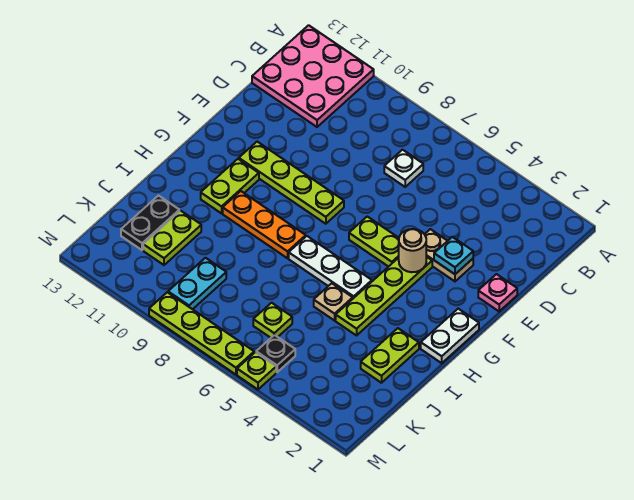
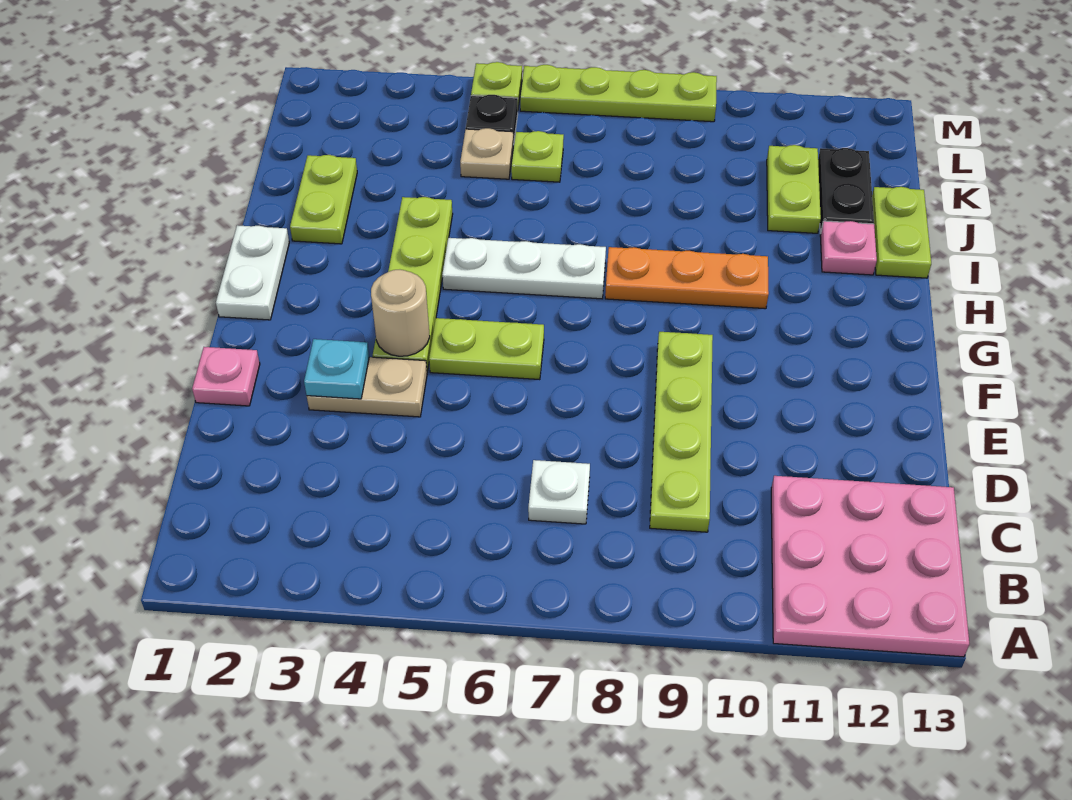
lime plate F8:F11 level 1 -> lime plate C9:F9 level 1
lime plate G11:H11 level 1 -> lime plate I13:J13 level 1
tan plate I5 level 1 -> tan plate K5 level 1
none -> pink plate I12 level 1
cyan plate K9:L9 level 1 -> none

